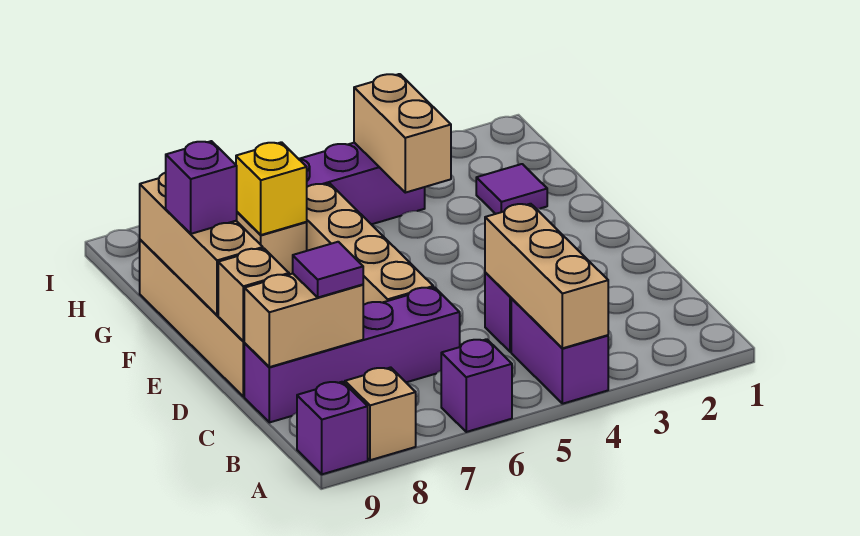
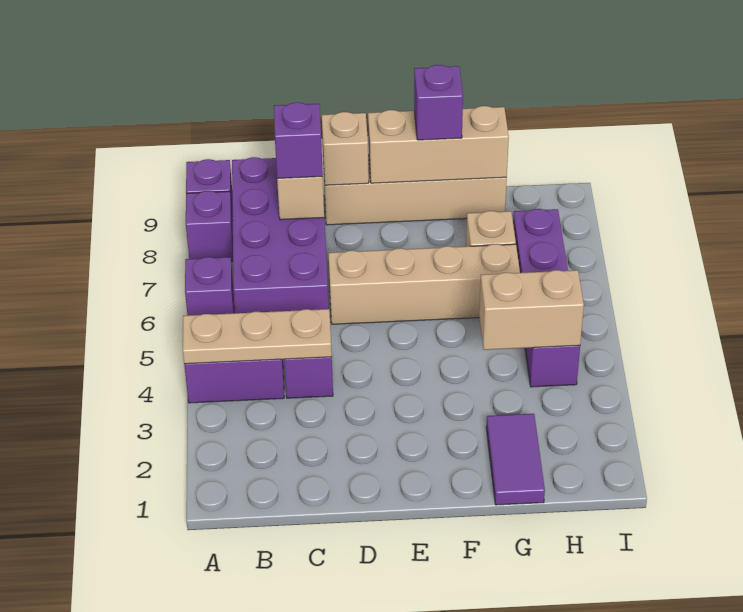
tan brick A4:C4 level 2 -> tan plate A4:C4 level 2
tan brick A8 level 1 -> purple brick A8 level 1
purple brick C6:C9 level 1 -> purple brick B6:C9 level 1
purple tile C8 level 3 -> purple brick C8 level 3
purple tile G2 level 1 -> purple tile G1:G2 level 1
yellow brick G7 level 2 -> none

